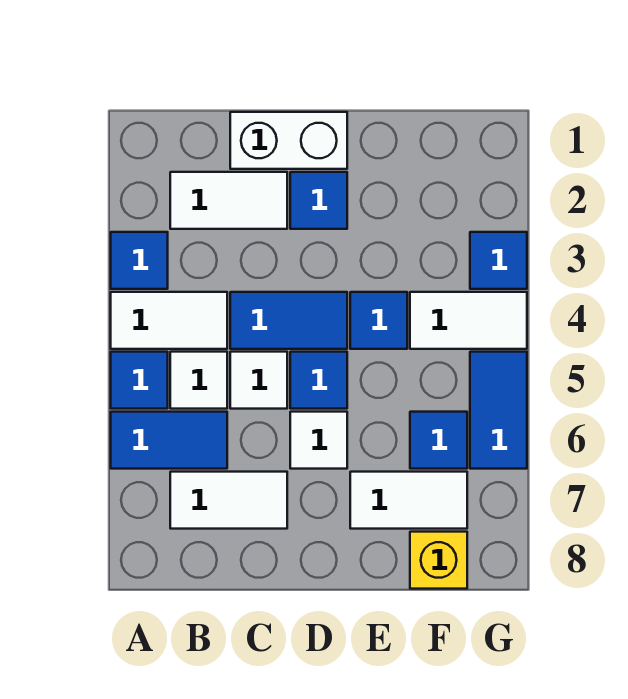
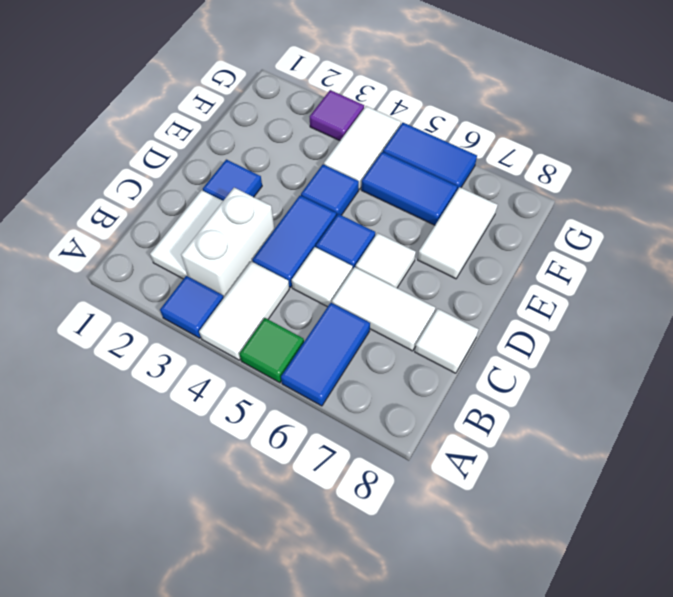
blue tile A5 level 1 -> green tile A5 level 1
white tile B5 level 1 -> white tile C8 level 1
white tile B7:C7 level 1 -> white tile C6:C7 level 1
white brick C1:D1 level 1 -> white brick B3:C3 level 1
blue tile F6 level 1 -> blue tile F5:F6 level 1
yellow brick F8 level 1 -> none
blue tile G3 level 1 -> purple tile G3 level 1

